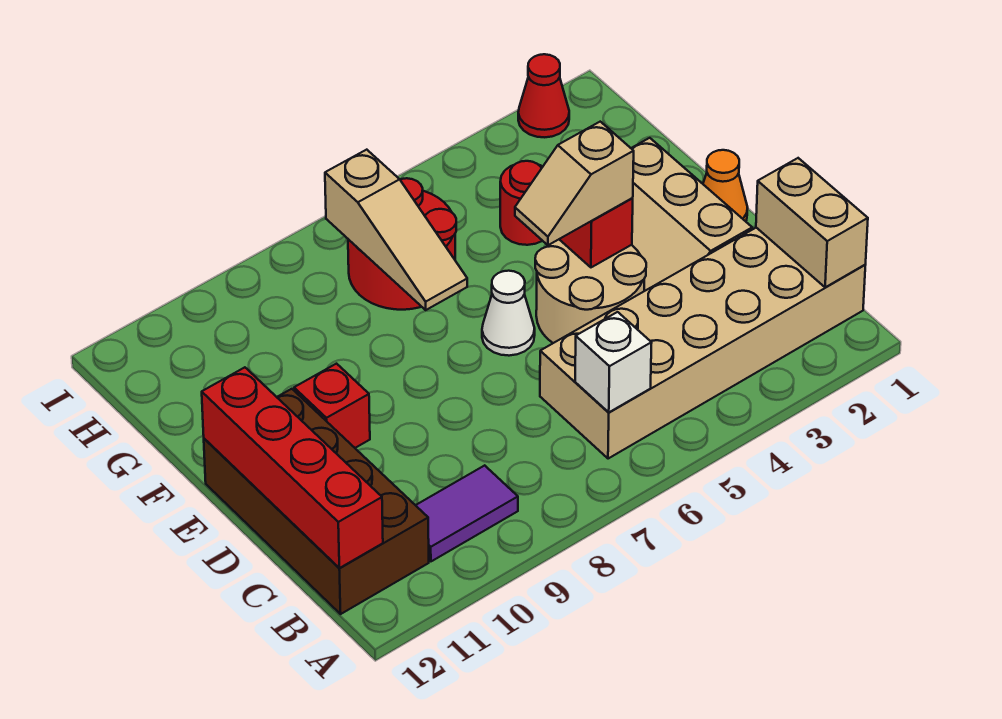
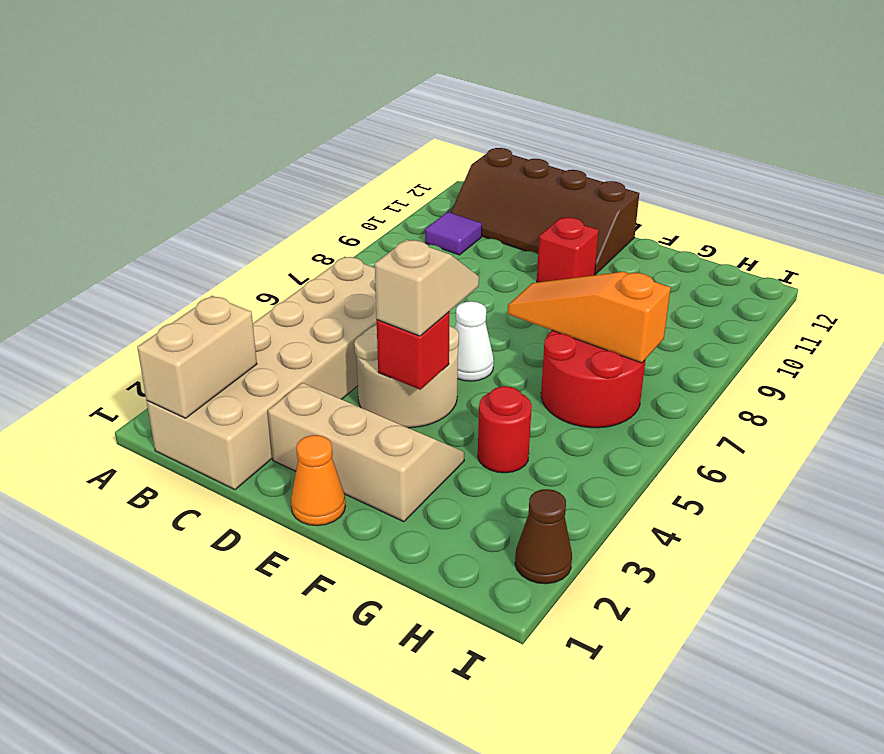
tan brick B1:C1 level 2 -> tan brick B1:B2 level 2
white brick B6 level 2 -> none
purple tile B9:B10 level 1 -> purple tile B10 level 1
brown brick B11:E12 level 1 -> brown slope B11:E12 level 1 top 12
red brick B12:E12 level 2 -> none
tan slope F7:H7 level 2 top H -> orange slope F7:H7 level 2 top H
red cone I2 level 1 -> brown cone I2 level 1

